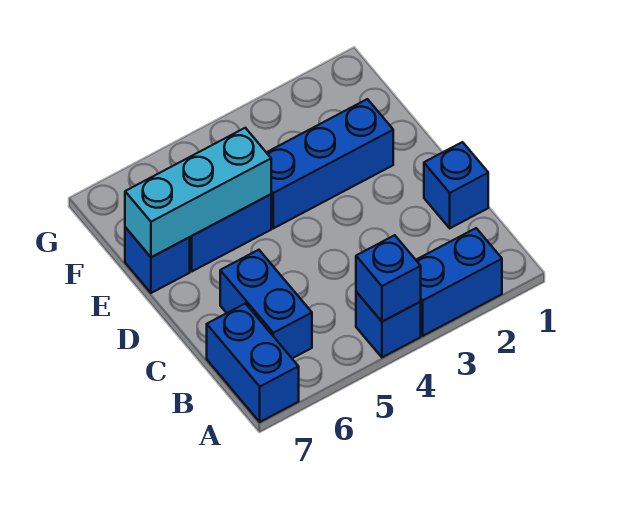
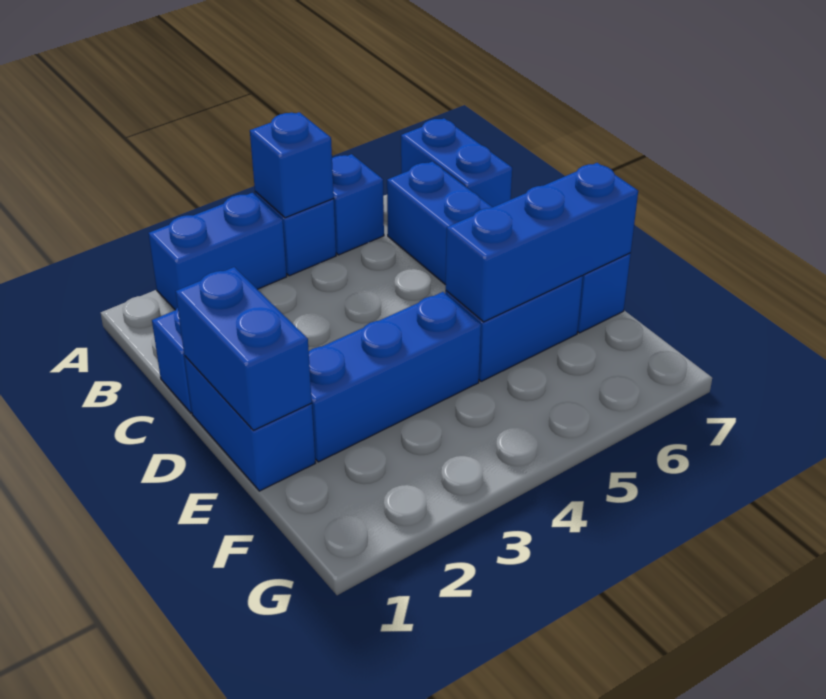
none -> blue brick A5 level 1
none -> blue brick D1:E1 level 1
none -> blue brick D1:E1 level 2
cyan brick E5:E7 level 2 -> blue brick E5:E7 level 2

